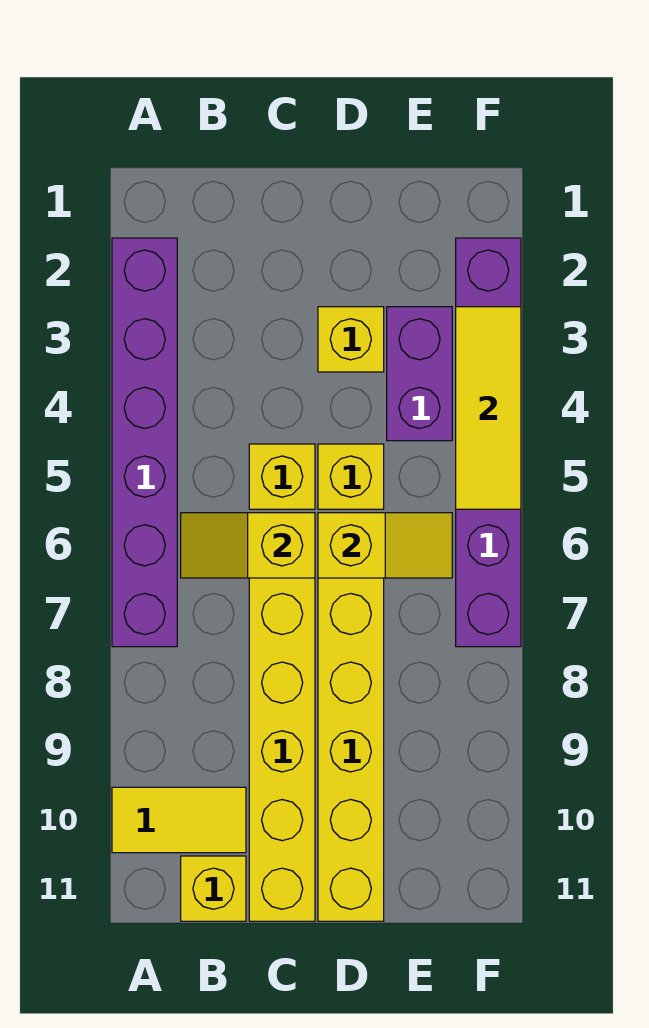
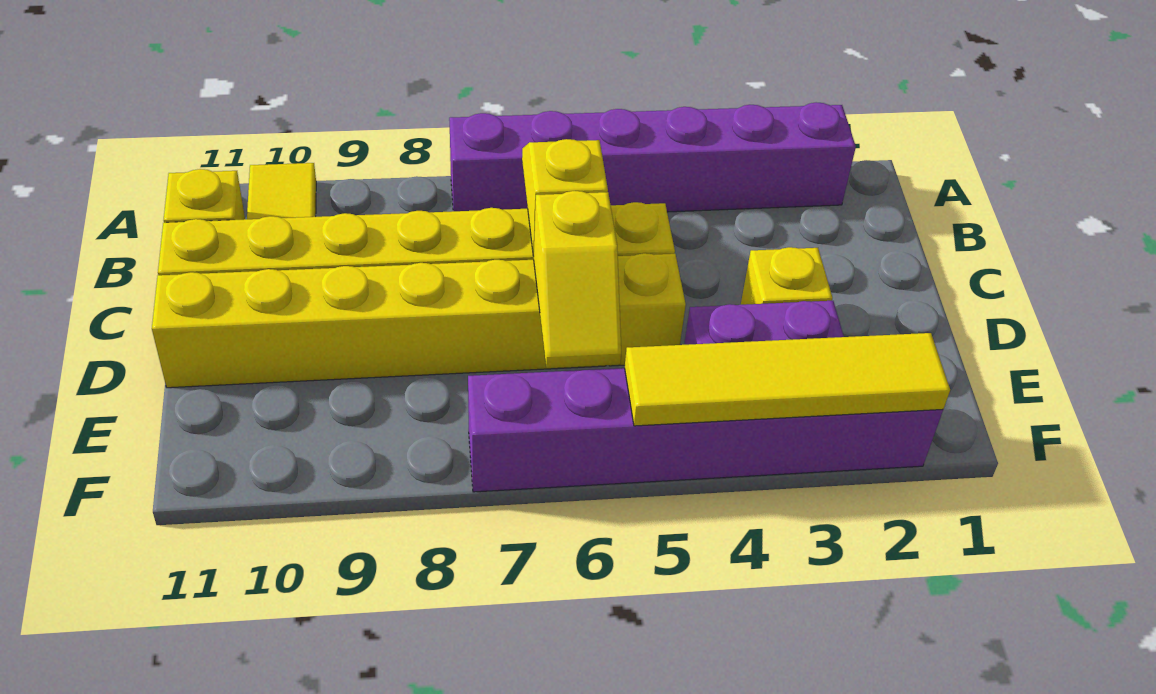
yellow tile F3:F5 level 2 -> yellow tile F2:F5 level 2

